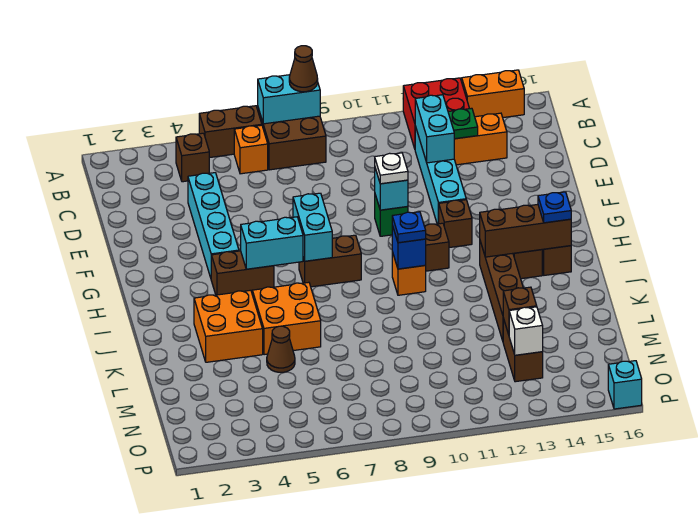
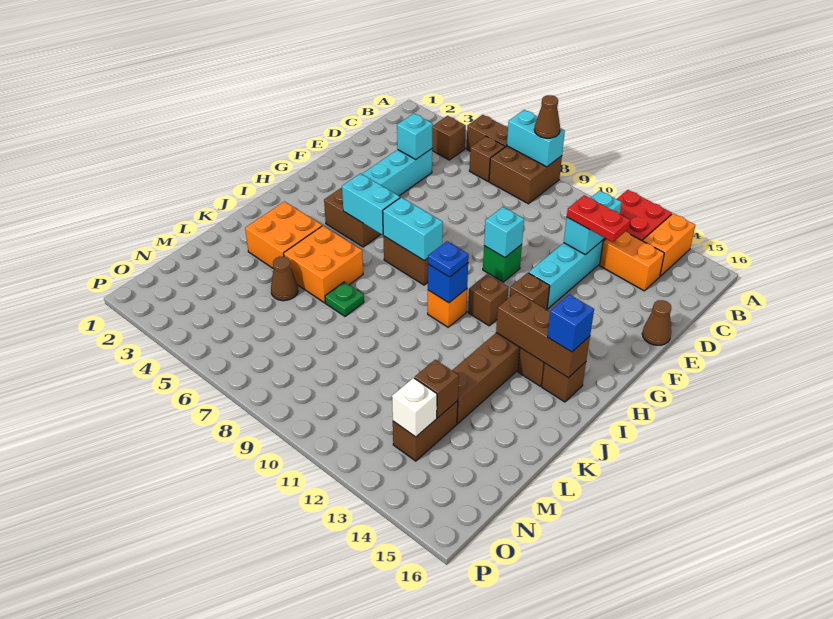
orange brick A14:A15 level 1 -> orange brick A14:B14 level 1
orange brick B6 level 1 -> brown brick B6 level 1
green plate C13 level 2 -> green plate K7 level 1
none -> red plate D12:D13 level 3
none -> brown cone E16 level 1
white plate F10 level 3 -> none
cyan brick G7:H7 level 2 -> cyan brick H7:H8 level 2
blue plate I15 level 3 -> blue brick I15 level 3
cyan brick P16 level 1 -> cyan brick D4 level 2

